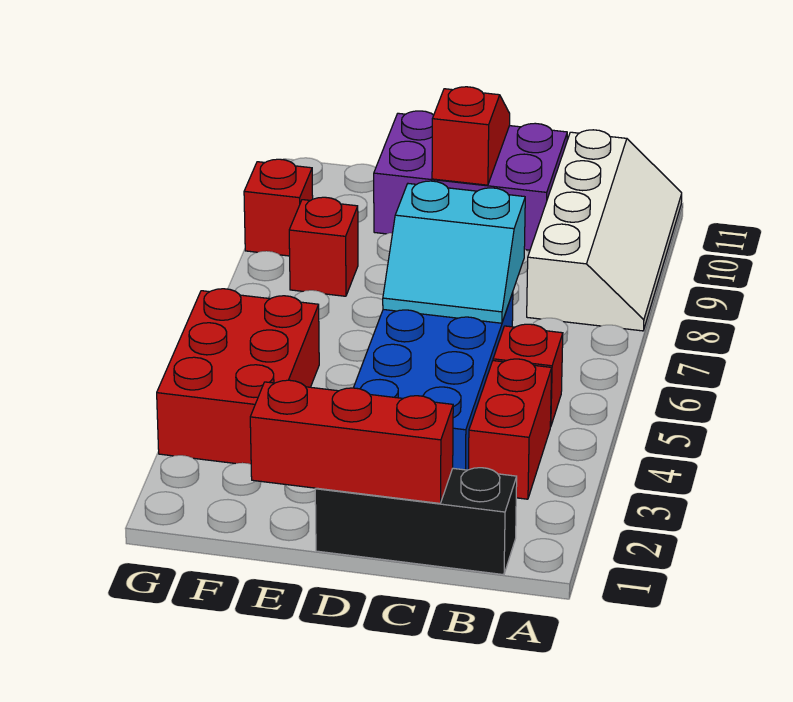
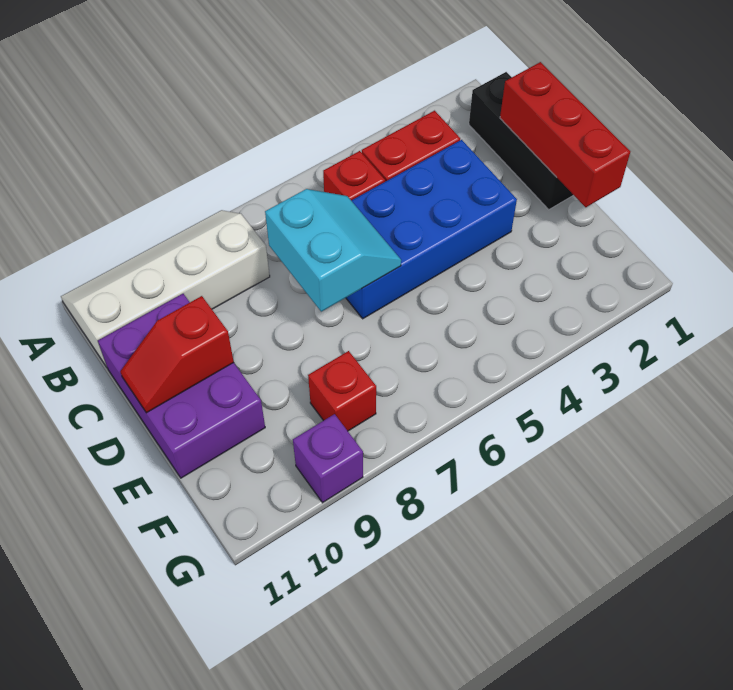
red brick F3:G5 level 1 -> none
red brick G9 level 1 -> purple brick G9 level 1

